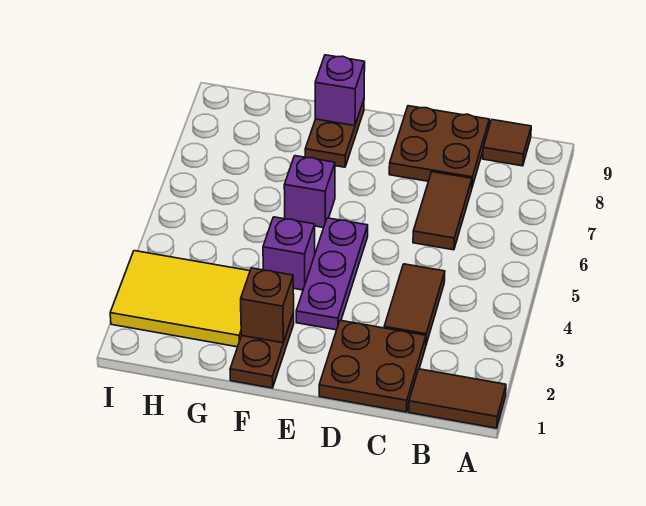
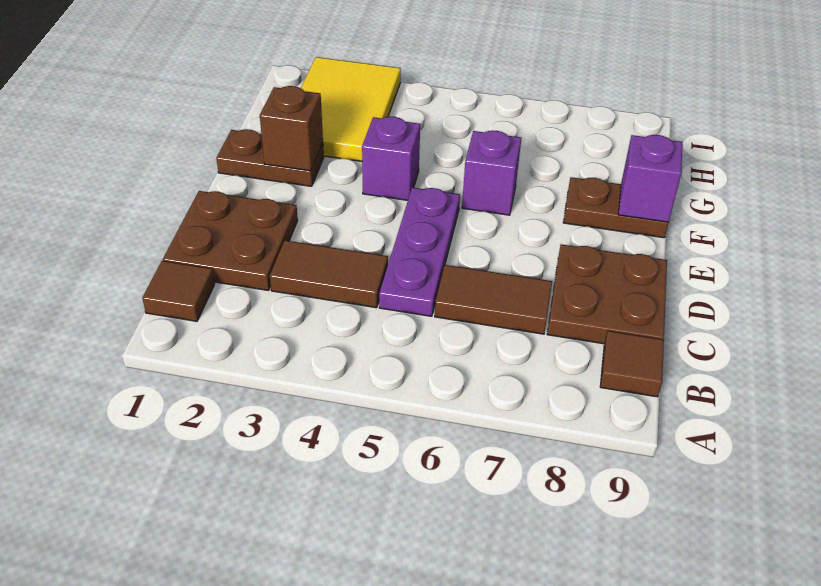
brown tile A1:B1 level 1 -> brown tile B1 level 1
purple plate E3:E5 level 1 -> purple plate C5:E5 level 1

